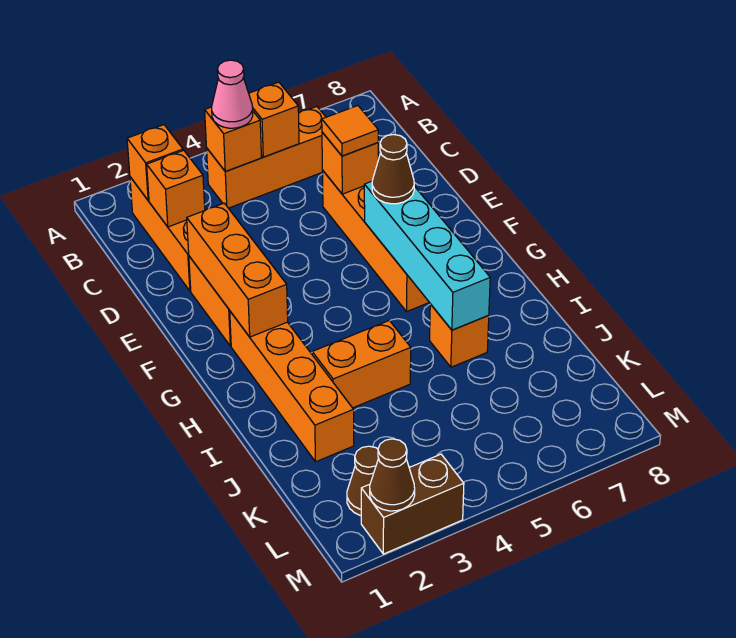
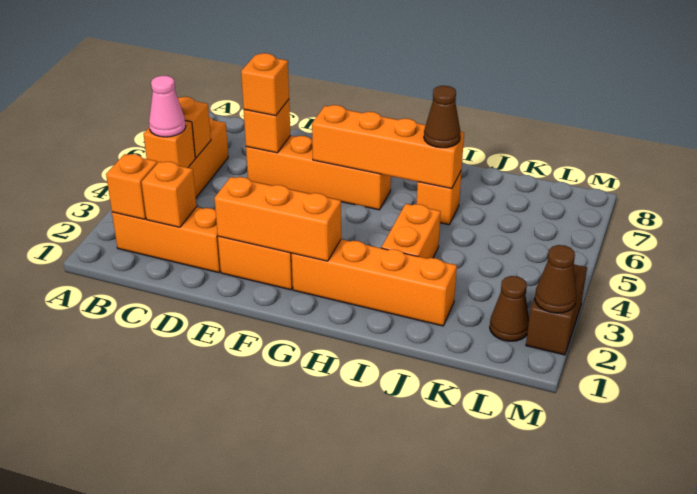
orange tile D6 level 3 -> orange brick D6 level 3
cyan brick F6:I6 level 2 -> orange brick F6:I6 level 2
brown cone F6 level 3 -> brown cone I6 level 3

